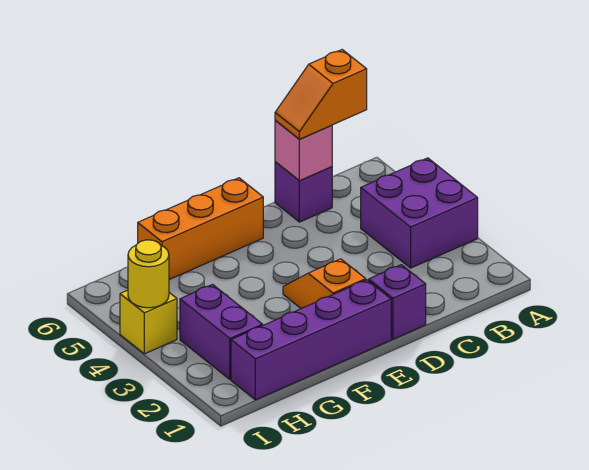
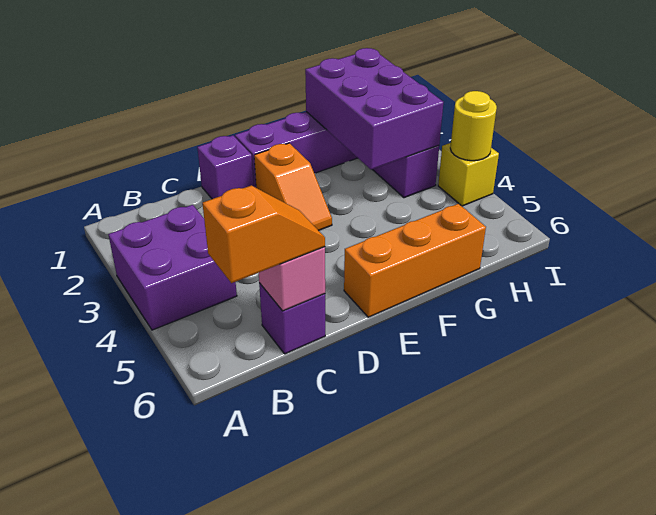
none -> purple brick G1:H3 level 2

